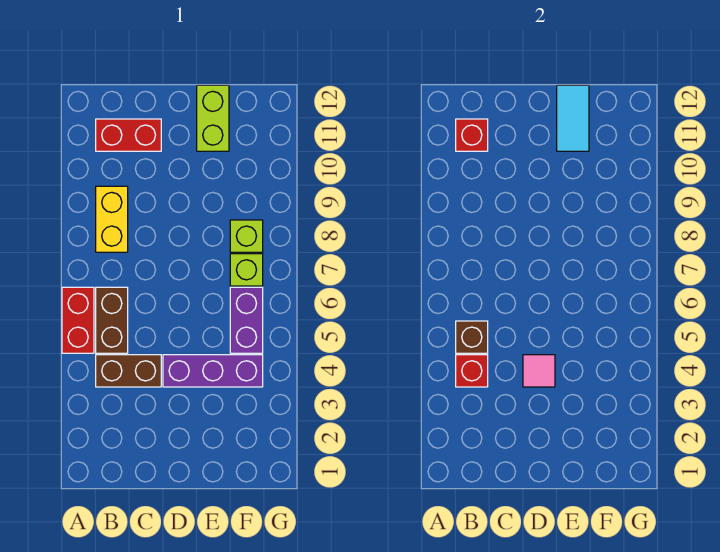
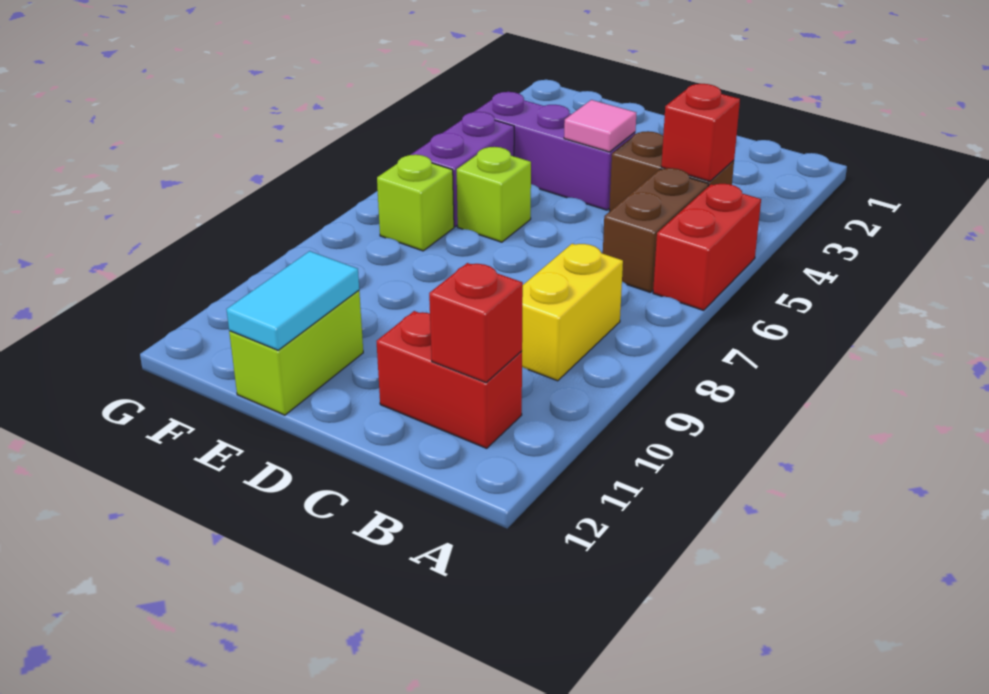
brown brick B5 level 2 -> none
lime brick F8 level 1 -> lime brick E6 level 1

